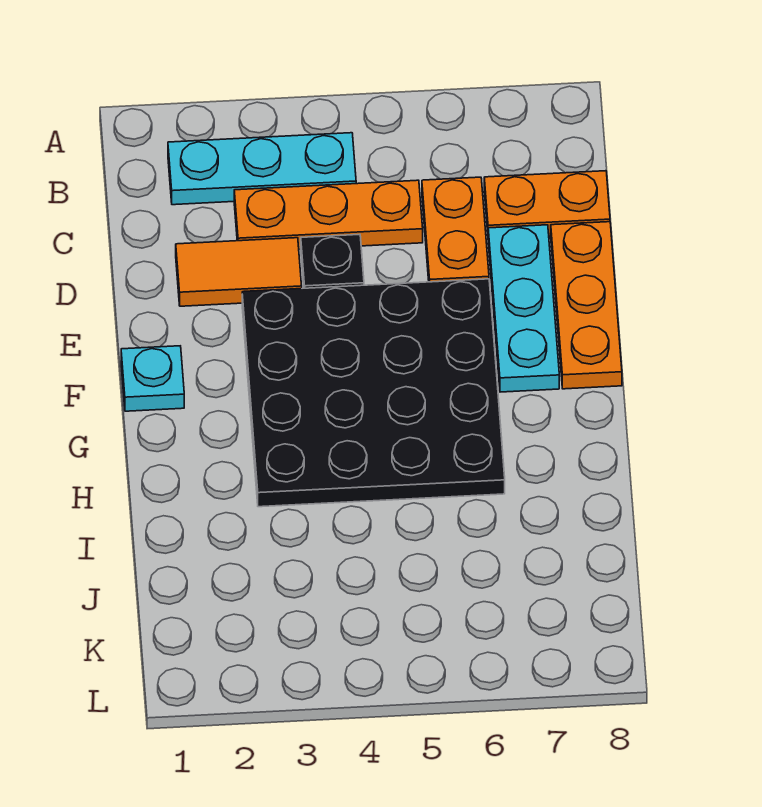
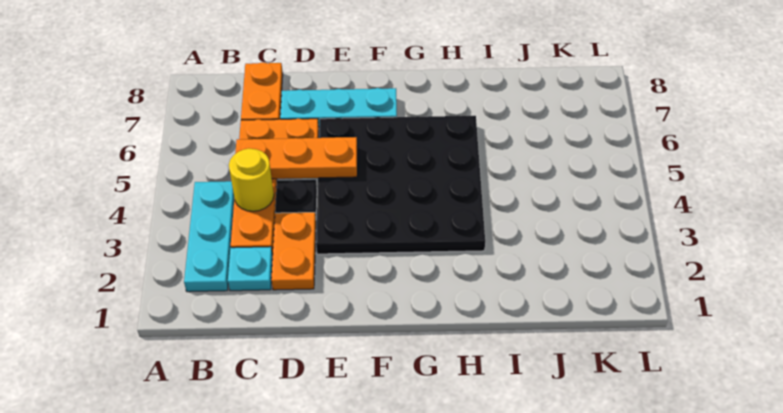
none -> yellow round brick C4 level 2
orange tile D2:D3 level 1 -> orange plate D2:D3 level 1
orange plate D8:F8 level 1 -> orange plate C5:E5 level 2
cyan plate F1 level 1 -> cyan plate C2 level 1

